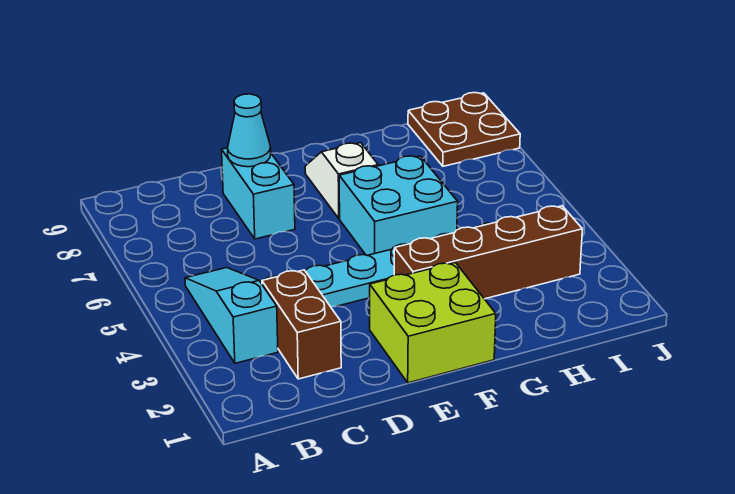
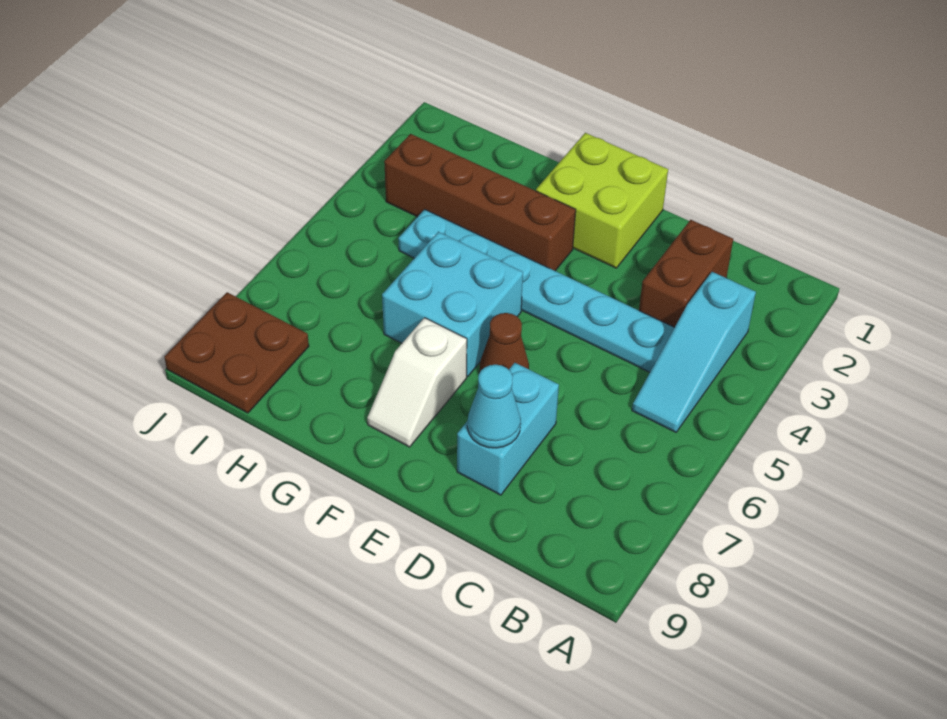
none -> brown cone E6 level 1

